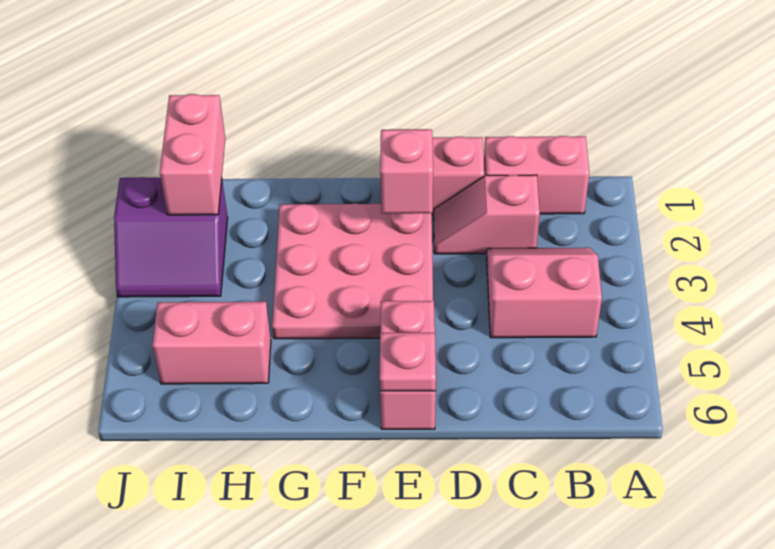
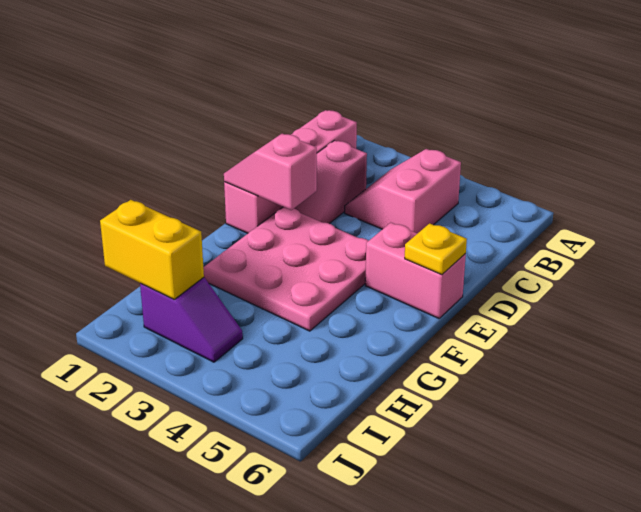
pink plate E6 level 2 -> yellow plate E6 level 2
pink brick H5:I5 level 1 -> none
pink brick I1:I2 level 2 -> yellow brick I1:I2 level 2
purple slope I2:J3 level 1 top 2 -> purple slope I2:I3 level 1 top 2

